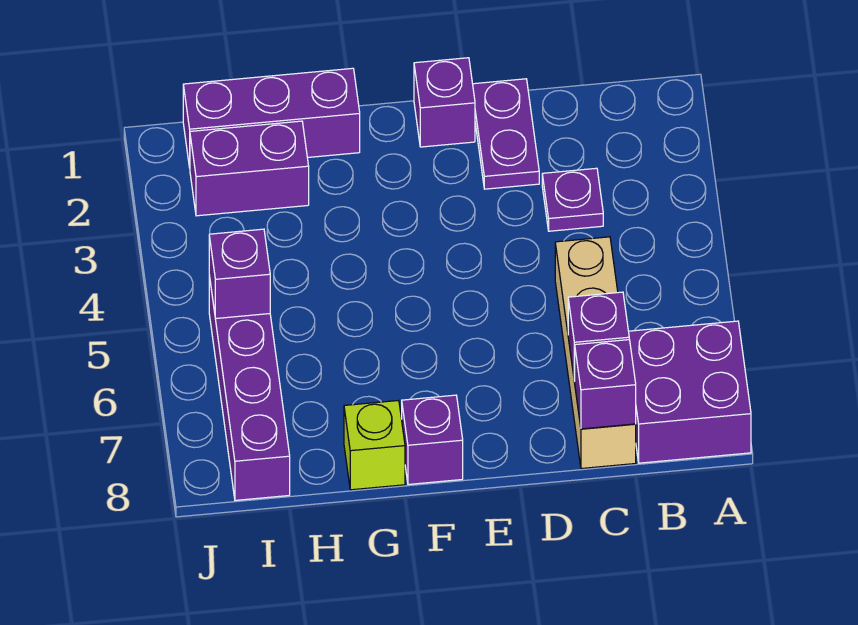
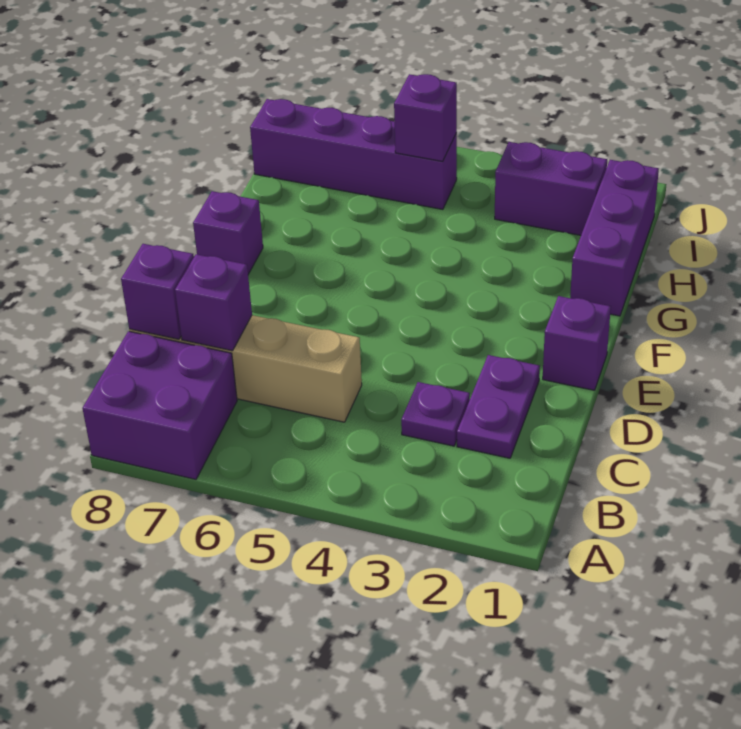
purple plate D1:D2 level 1 -> purple plate C2:D2 level 1
lime brick G8 level 1 -> none
purple brick H2:I2 level 1 -> purple brick I2:I3 level 1

